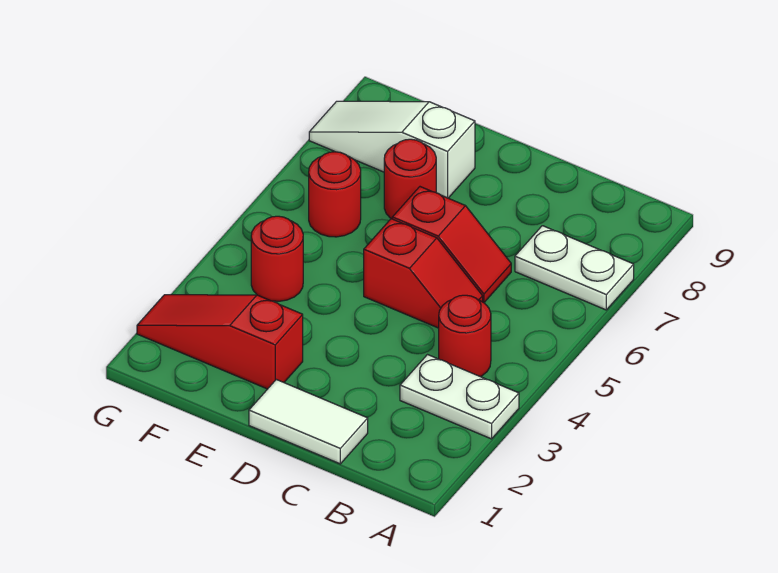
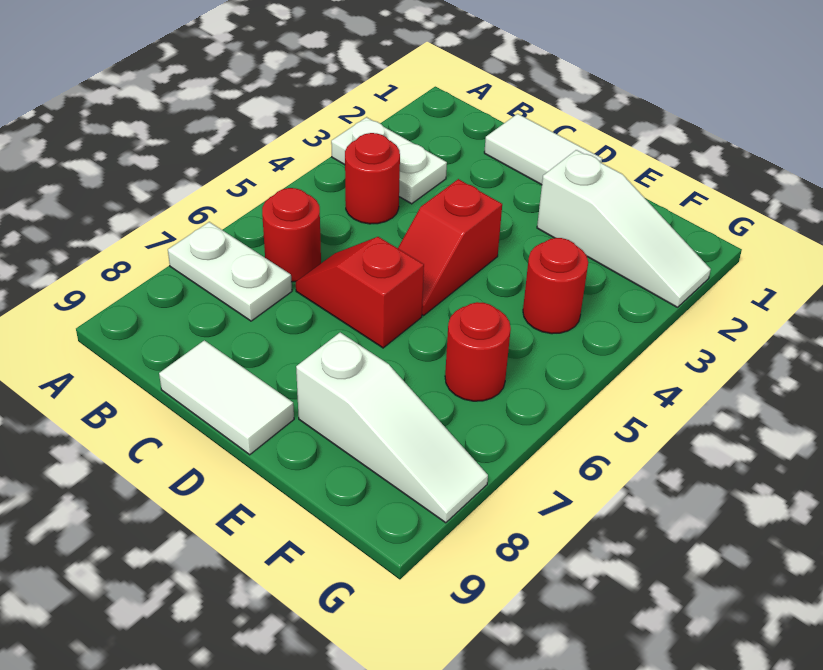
red slope C5:D5 level 1 top D -> red slope D4:D5 level 1 top 4
none -> white tile C9:D9 level 1
red slope E2:G2 level 1 top E -> white slope E2:G2 level 1 top E
red round brick E7 level 1 -> red round brick B6 level 1

